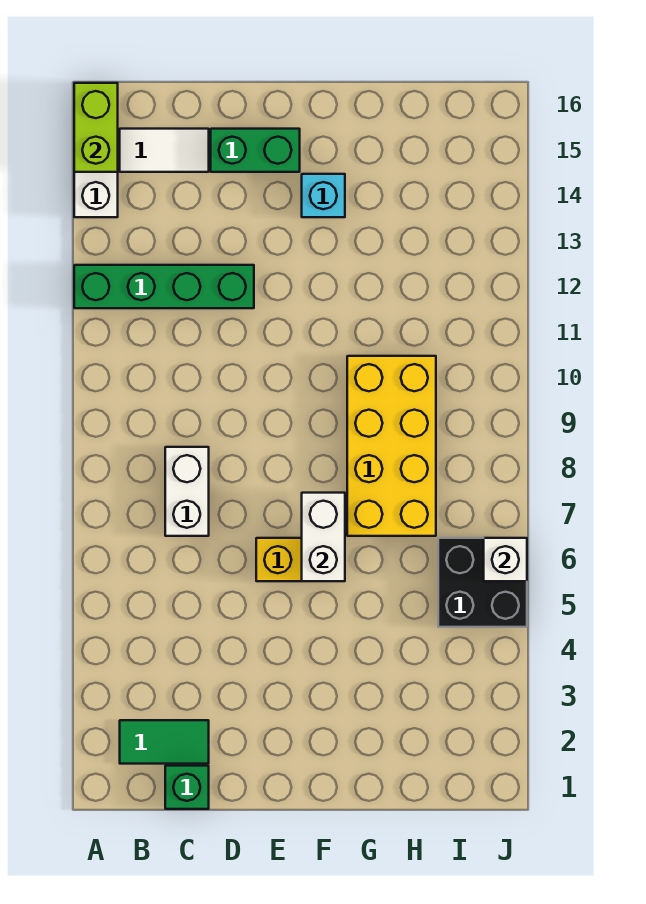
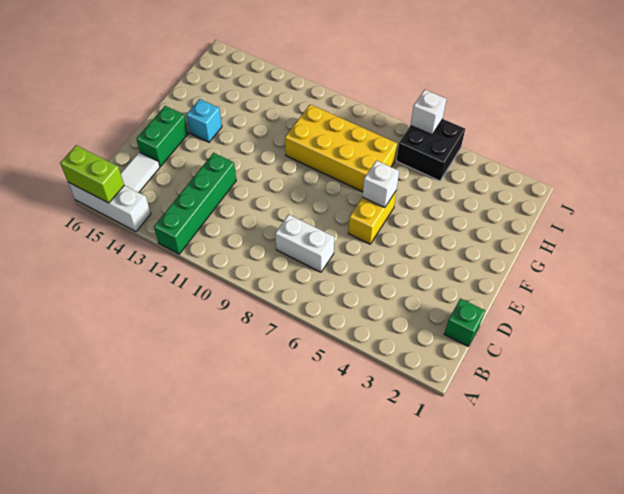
green tile B2:C2 level 1 -> none
white brick F6:F7 level 2 -> white brick F6 level 2

